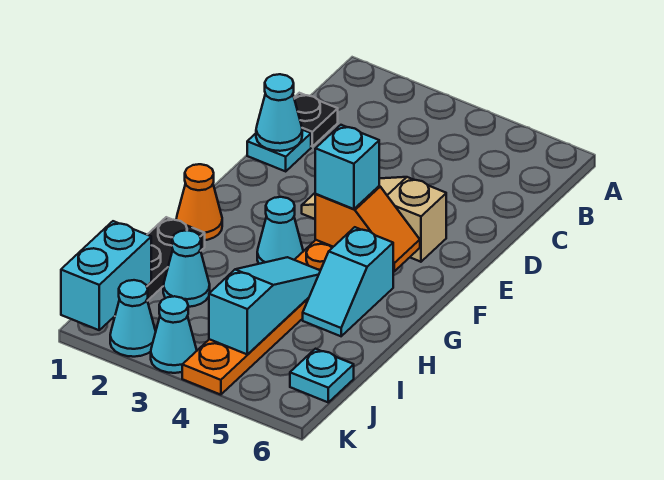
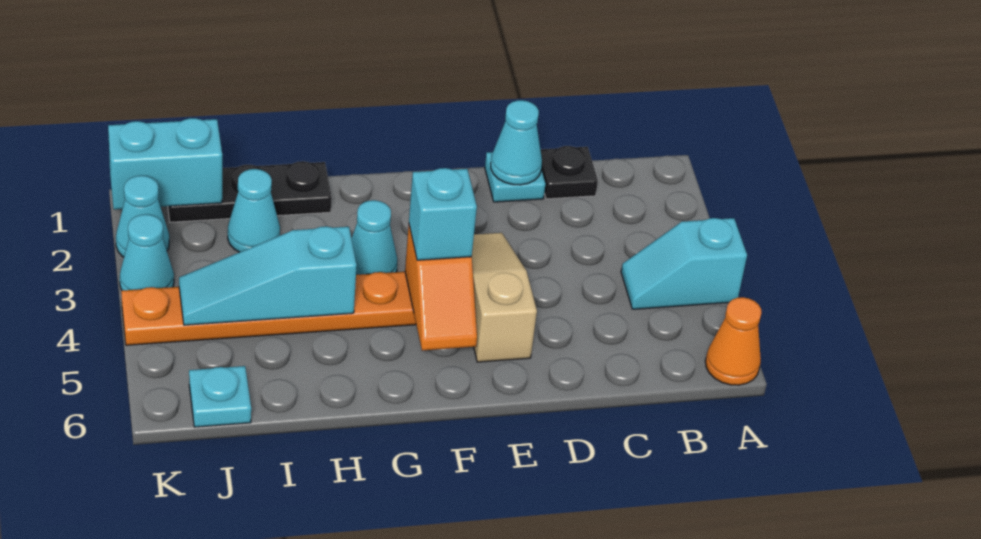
orange cone G1 level 1 -> orange cone A6 level 1
cyan slope G5:H5 level 1 top G -> cyan slope A4:B4 level 1 top A
cyan slope H4:J4 level 2 top J -> cyan slope H4:J4 level 2 top H

